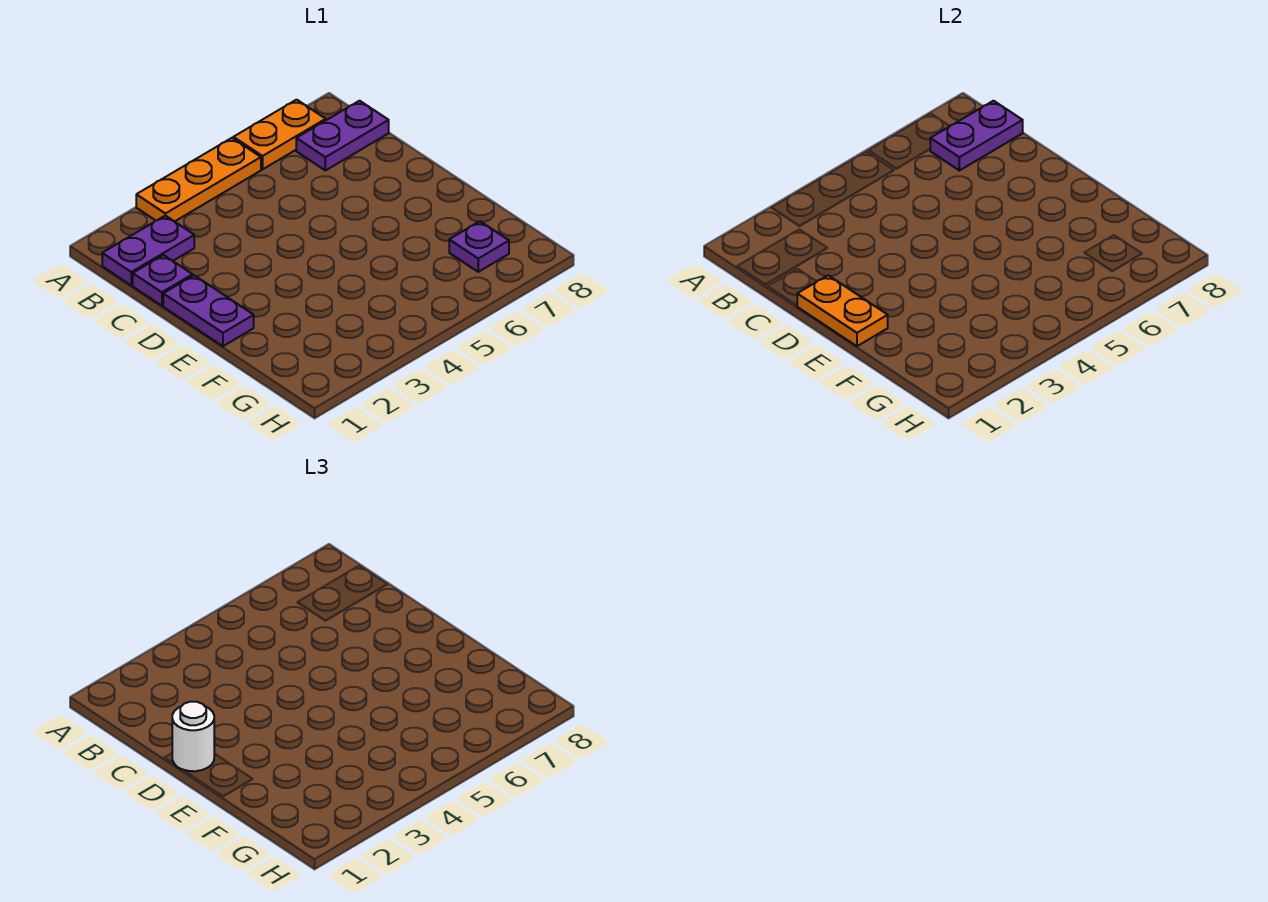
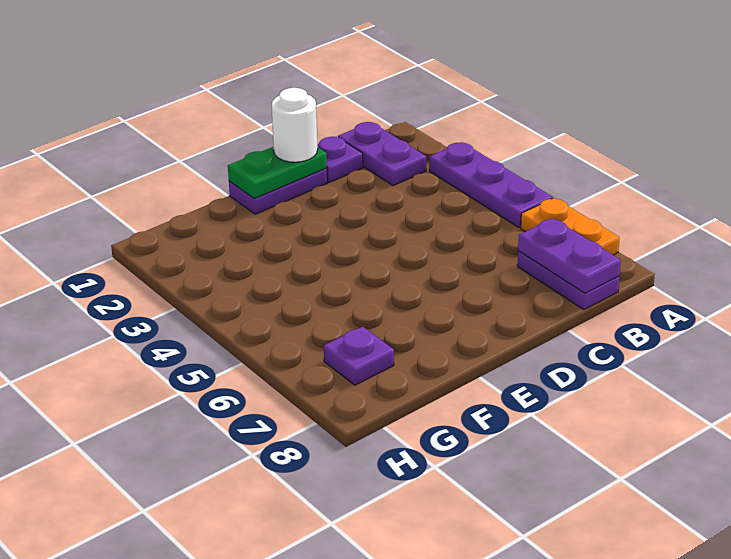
orange plate A3:A5 level 1 -> purple plate A3:A5 level 1
orange plate D1:E1 level 2 -> green plate D1:E1 level 2

